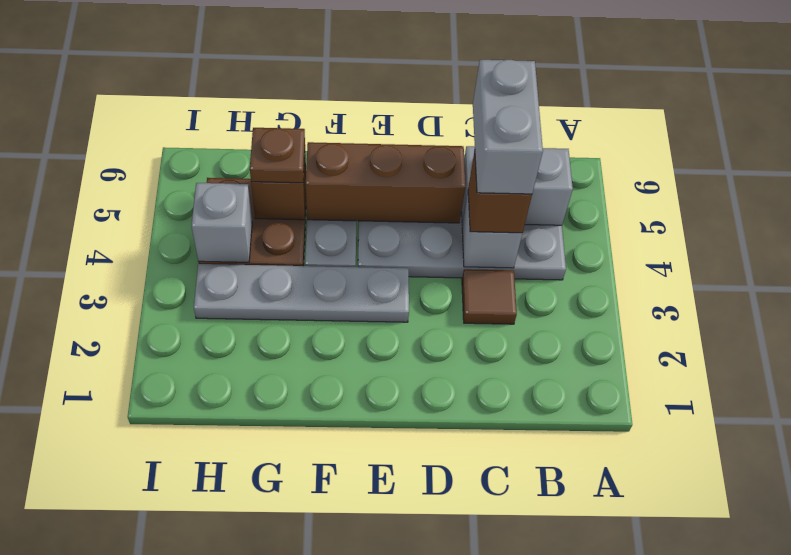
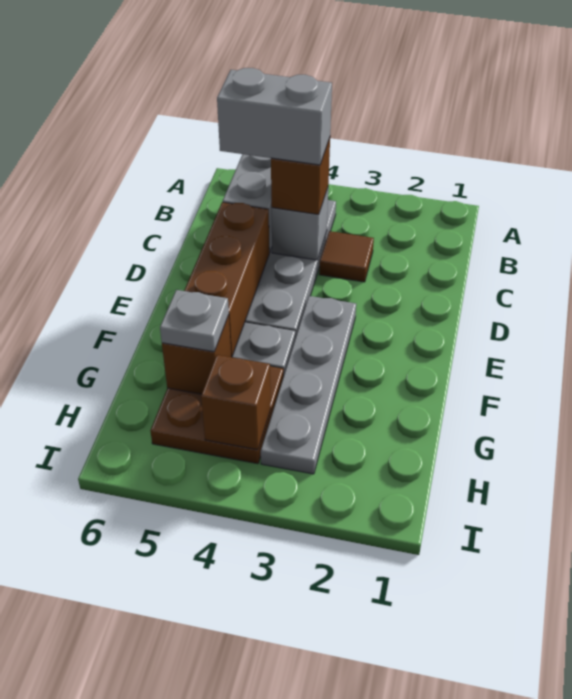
brown plate G5 level 3 -> grey plate G5 level 3
grey brick H4 level 2 -> brown brick H4 level 2

